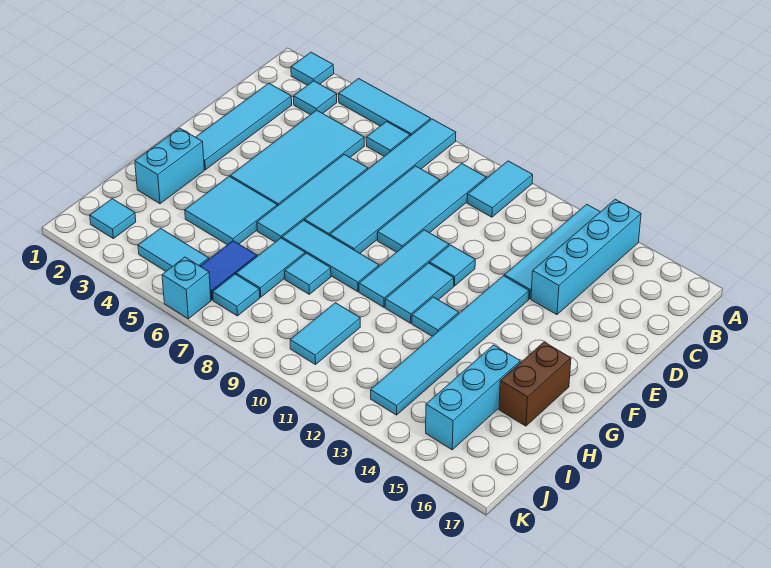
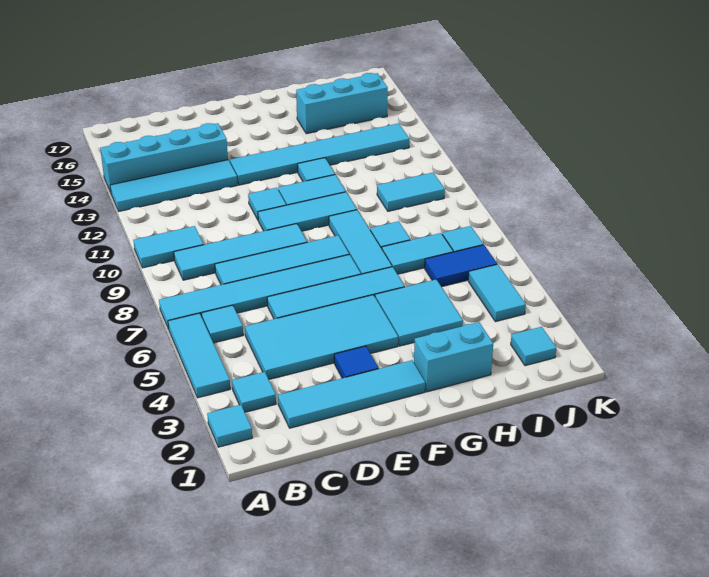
none -> blue tile E3 level 1
brown brick G16:H16 level 1 -> none
cyan brick K6 level 1 -> none

